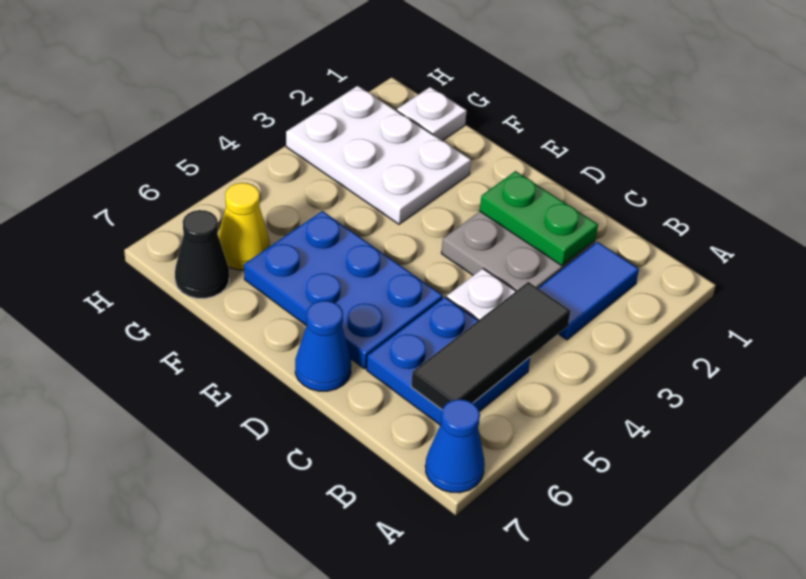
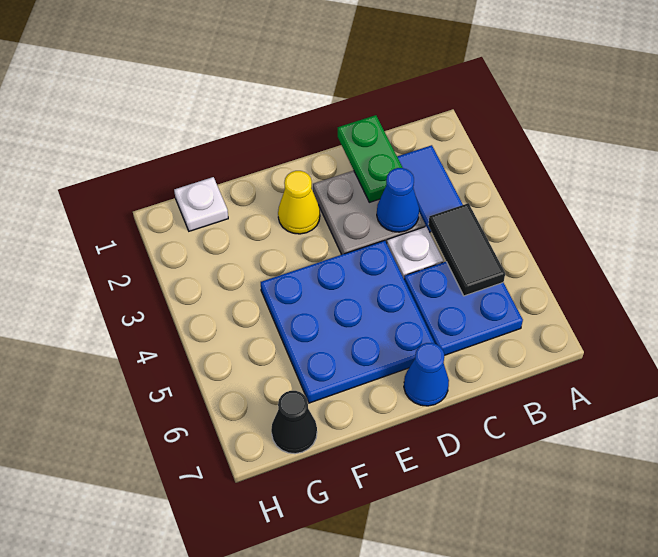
blue cone A7 level 1 -> blue cone C3 level 2
black tile B4:B6 level 2 -> black tile B4:B5 level 2
green plate C2:D2 level 2 -> green plate C1:C2 level 2
blue plate D5:F6 level 1 -> blue plate D4:F6 level 1
white plate F2:H3 level 1 -> none
yellow cone G6 level 1 -> yellow cone E2 level 1

